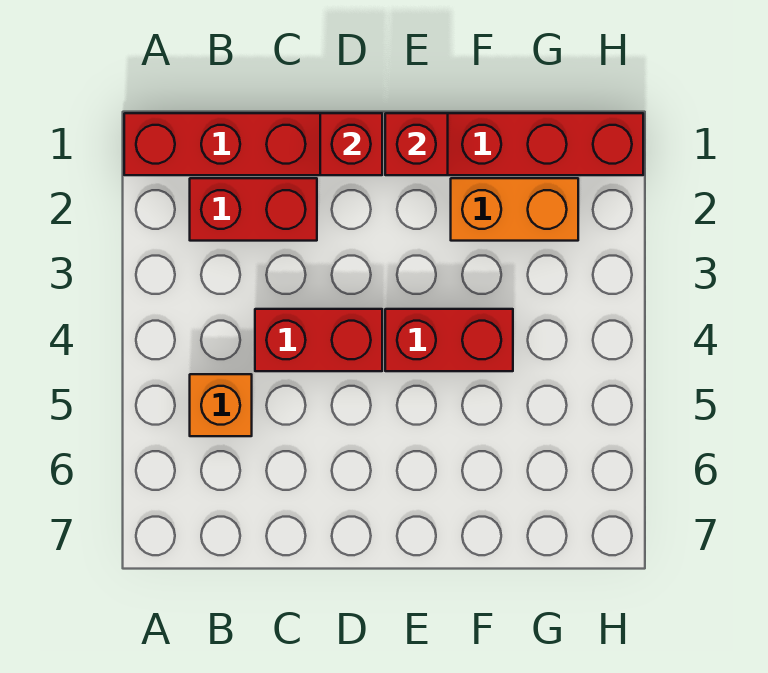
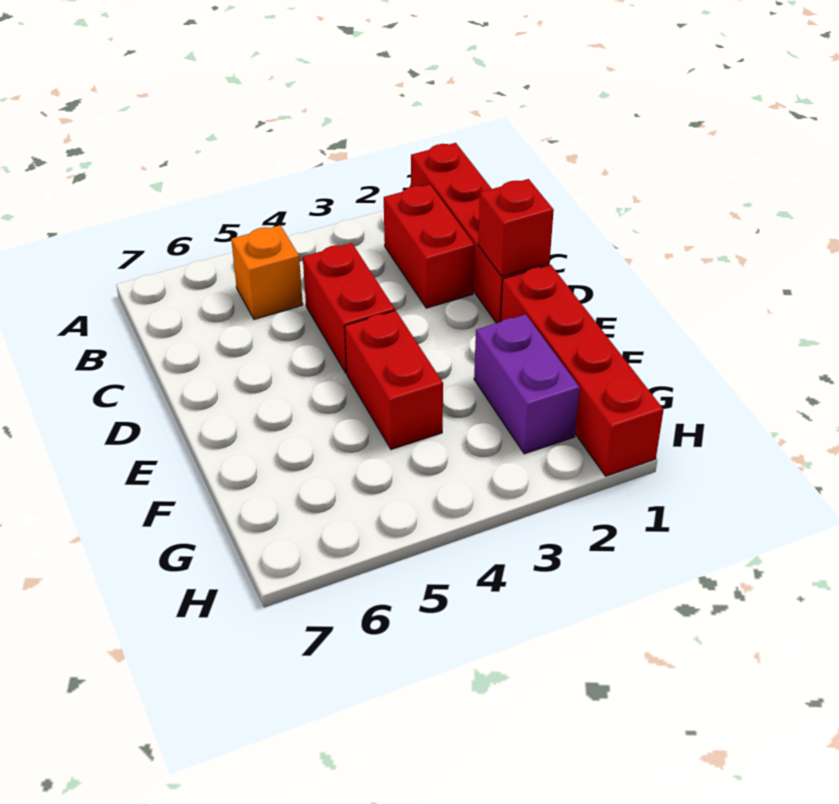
red brick E1 level 2 -> none
orange brick F2:G2 level 1 -> purple brick F2:G2 level 1

